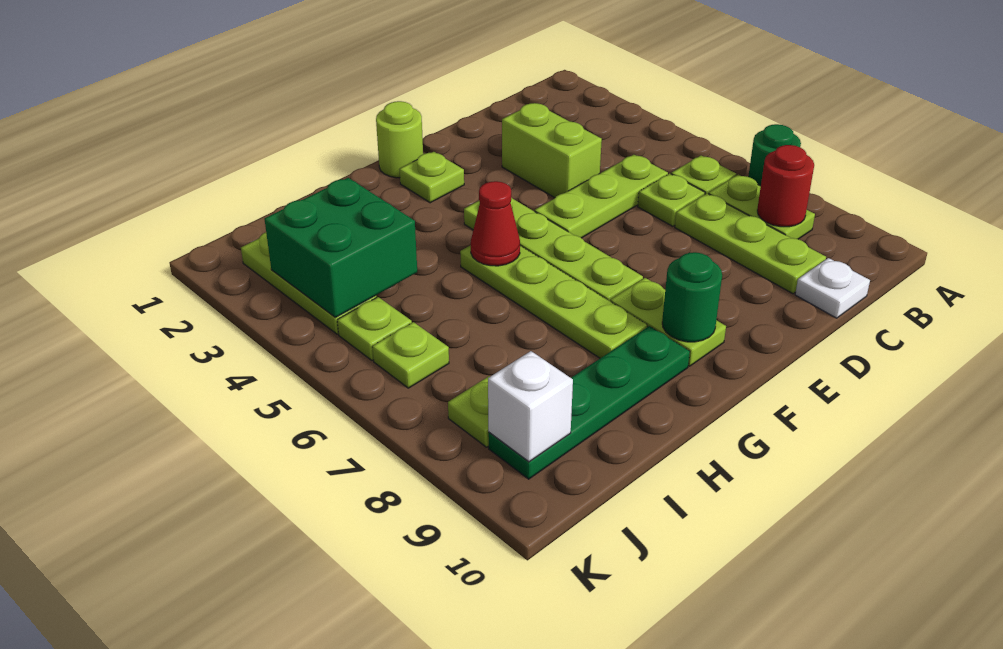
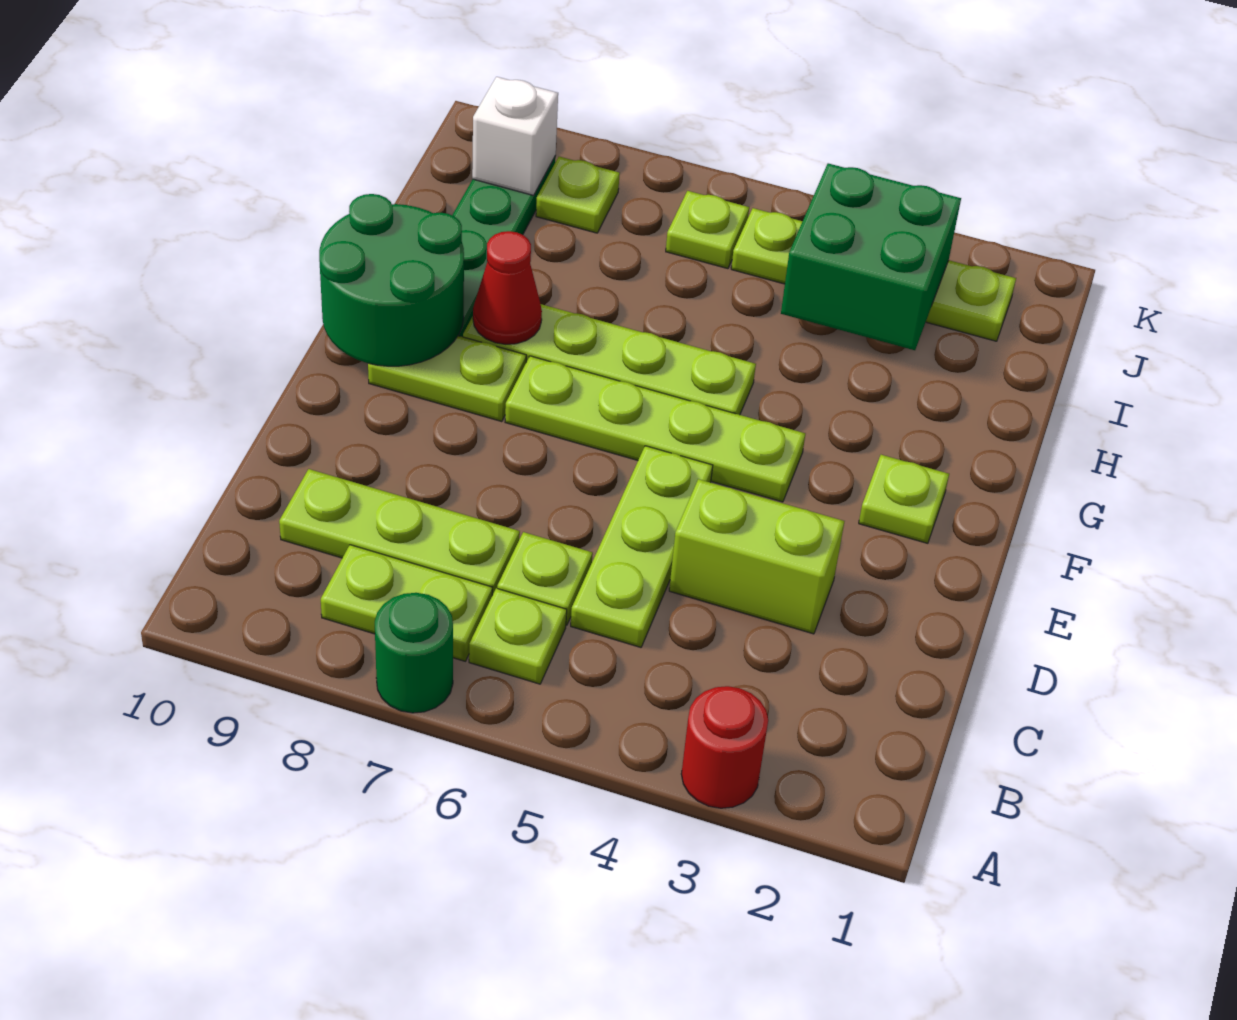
red round brick B8 level 2 -> red round brick A3 level 1
white plate C10 level 1 -> none
lime round brick F1 level 1 -> none
green round brick F9 level 2 -> green round brick F9:G10 level 2
red cone G5 level 2 -> red cone G8 level 2

